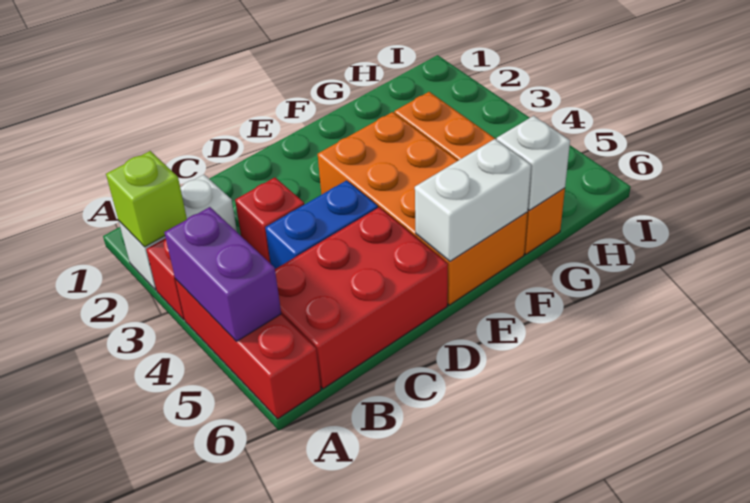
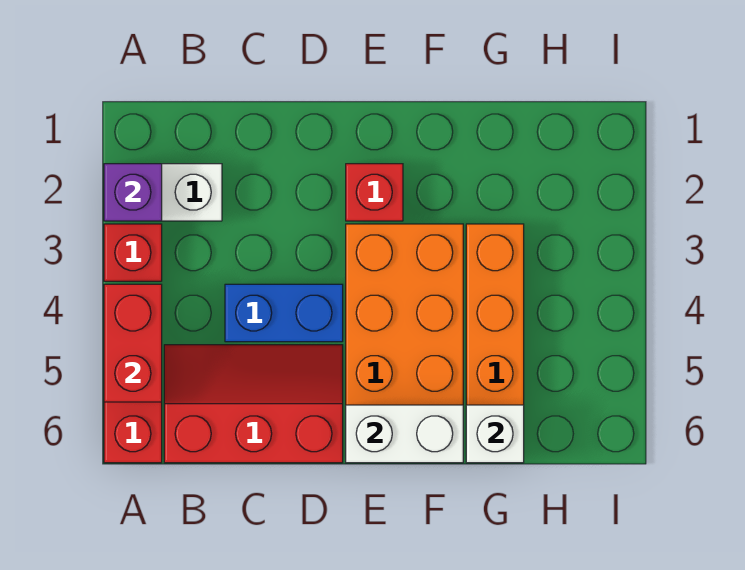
lime brick A2 level 2 -> purple brick A2 level 2
purple brick A4:A5 level 2 -> red brick A4:A5 level 2
red brick B5:D6 level 1 -> red slope B5:D6 level 1 top 6
red brick C3 level 1 -> red brick E2 level 1

